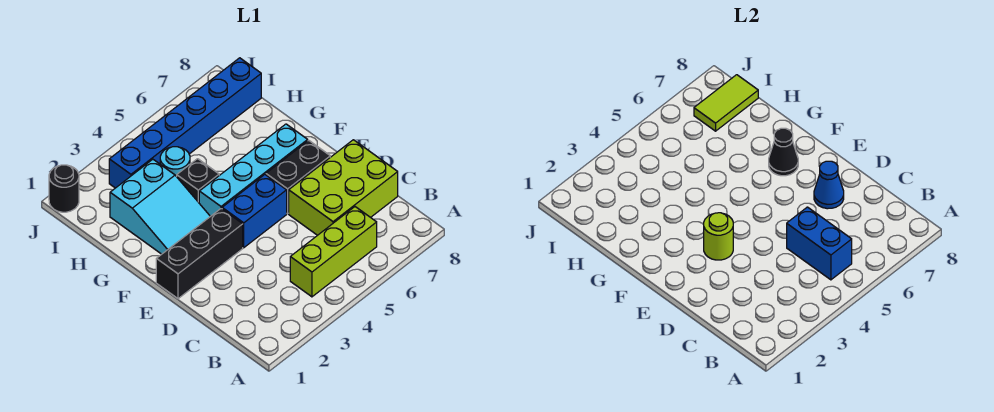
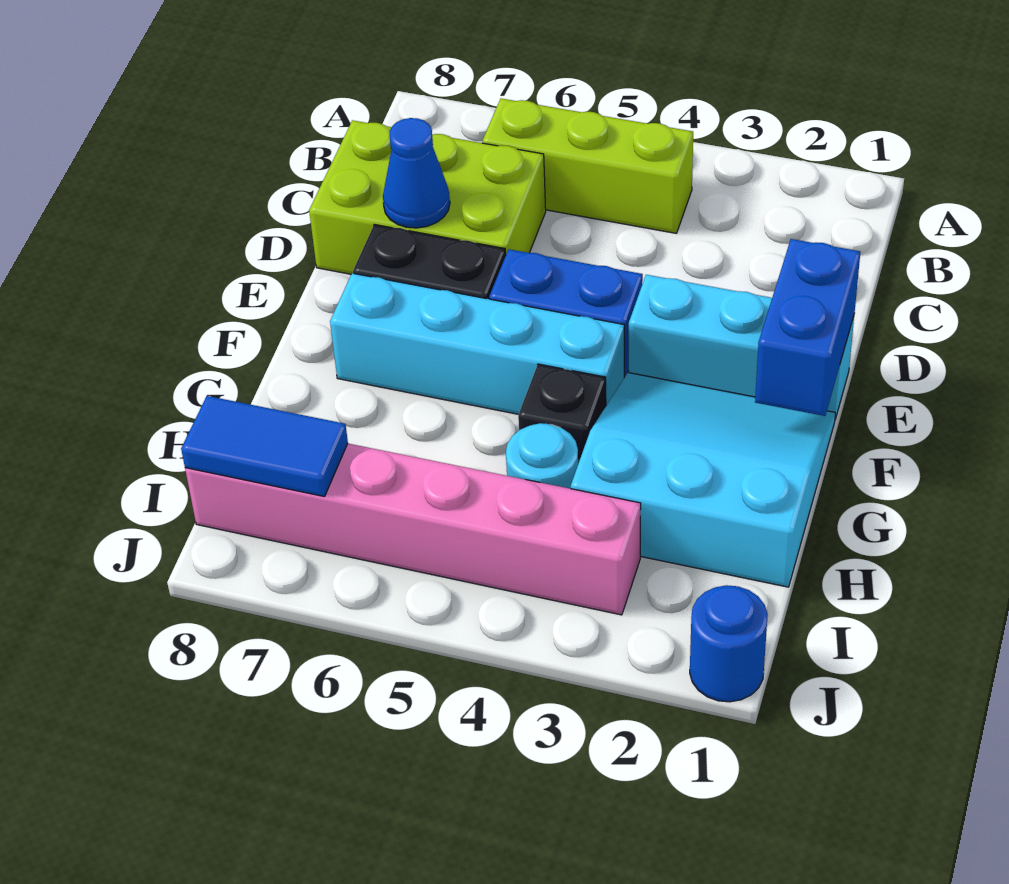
blue brick B5:C5 level 2 -> blue brick E1:F1 level 2
black brick E1:E3 level 1 -> cyan brick E1:E3 level 1
lime round brick E3 level 2 -> none
cyan slope F2:H3 level 1 top H -> cyan slope F1:H3 level 1 top H
black cone F7 level 2 -> none
blue brick I3:I8 level 1 -> pink brick I3:I8 level 1
lime tile I7:I8 level 2 -> blue tile I7:I8 level 2
black round brick J1 level 1 -> blue round brick J1 level 1

